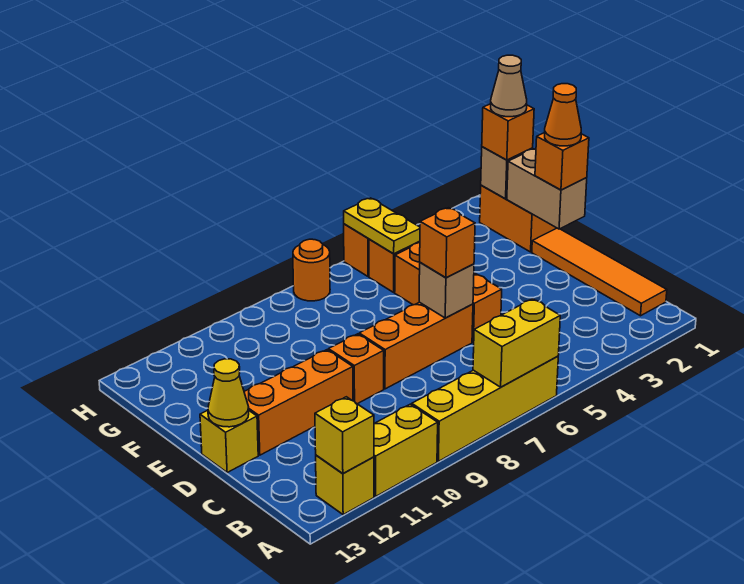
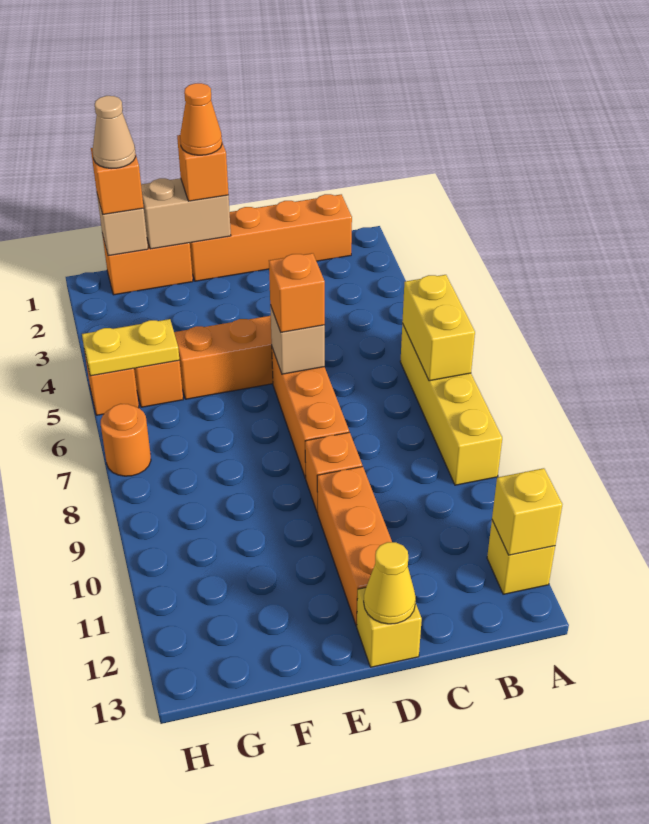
yellow brick A10:A11 level 1 -> none
orange tile B1:E1 level 1 -> orange brick B1:E1 level 1

